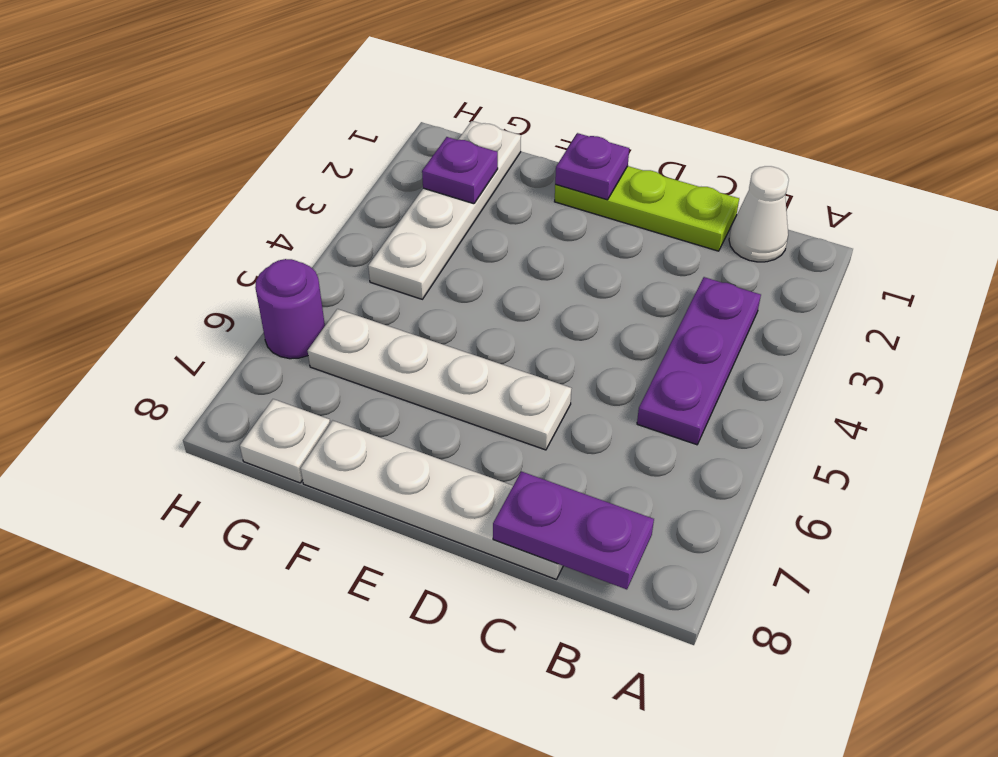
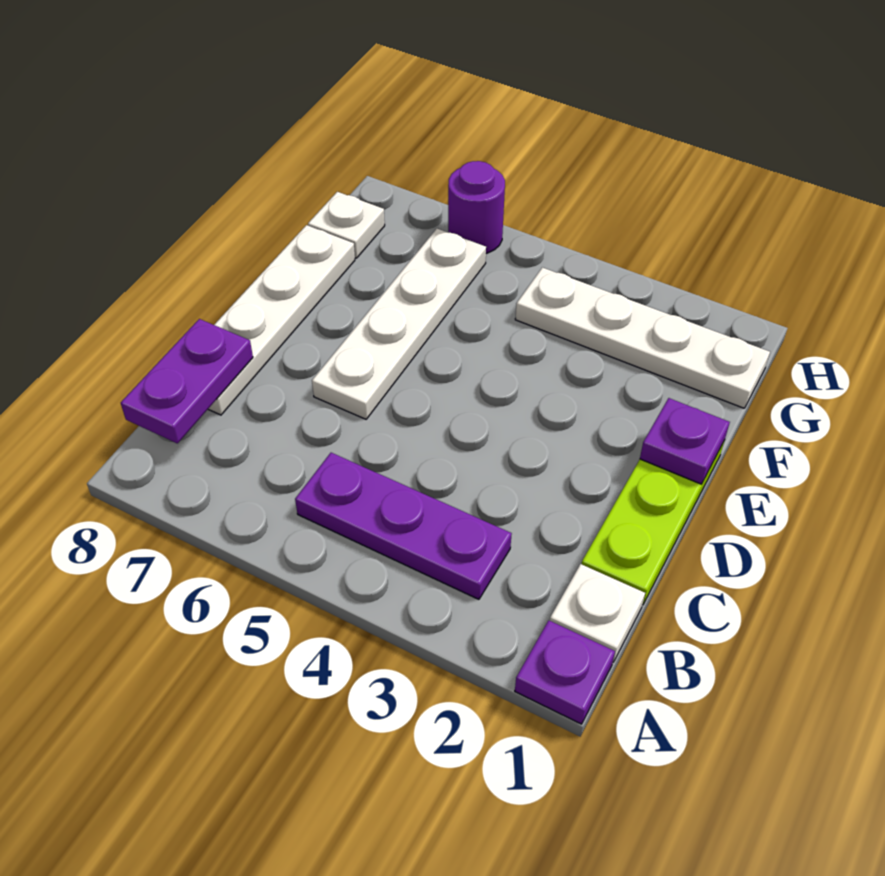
white cone B1 level 1 -> white plate B1 level 1
purple plate G2 level 2 -> purple plate A1 level 1

